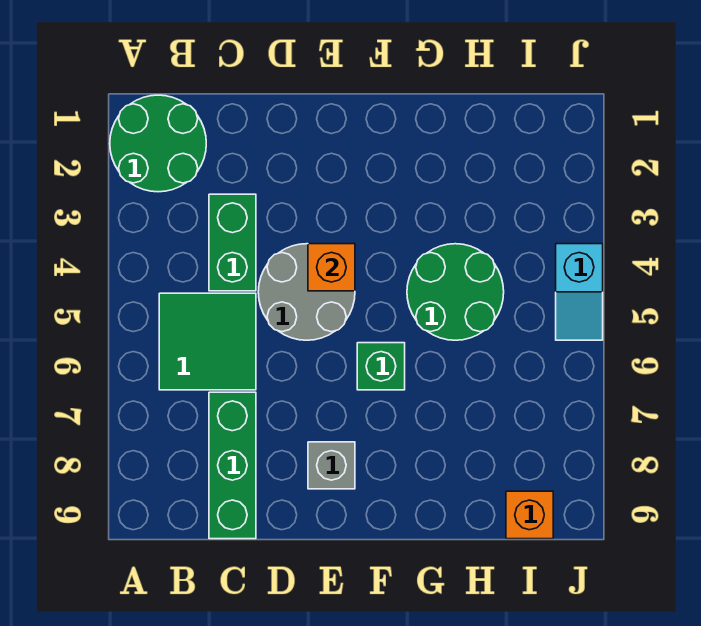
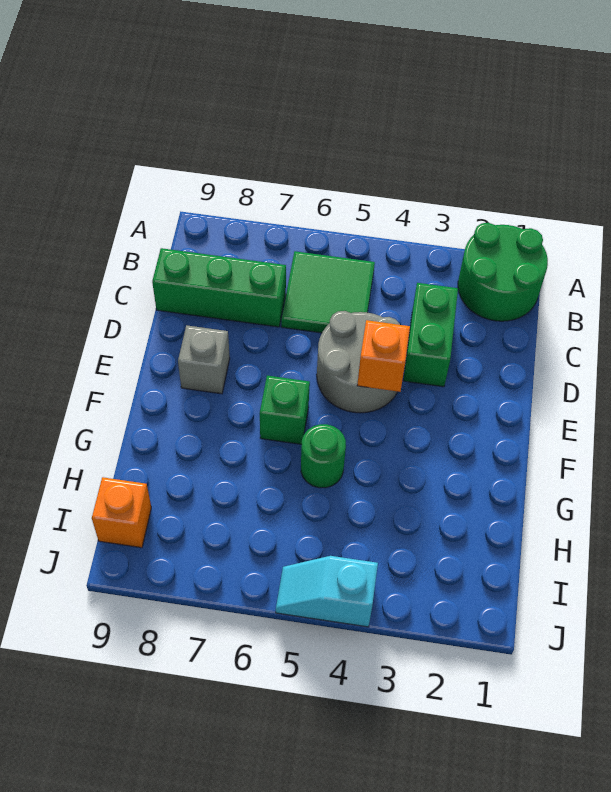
green brick C3:C4 level 1 -> green brick C3:D3 level 1
green round brick G4:H5 level 1 -> green round brick G5 level 1

